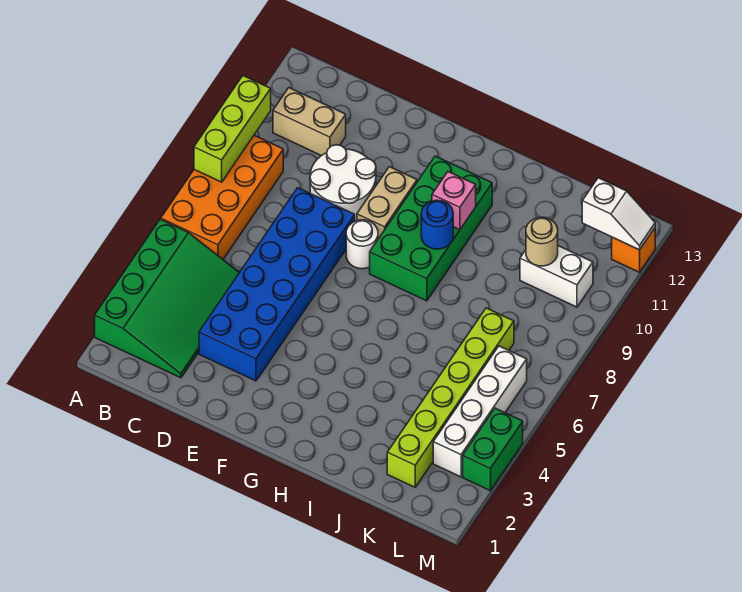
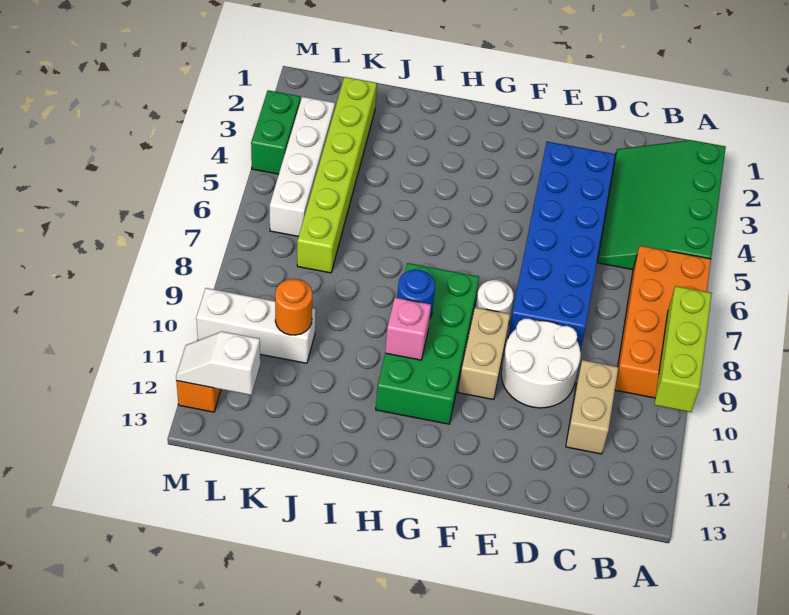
tan brick B11:C11 level 1 -> tan brick C10:C11 level 1
white brick K10:L10 level 1 -> white brick K10:M10 level 1
tan round brick K10 level 2 -> orange round brick K10 level 2

